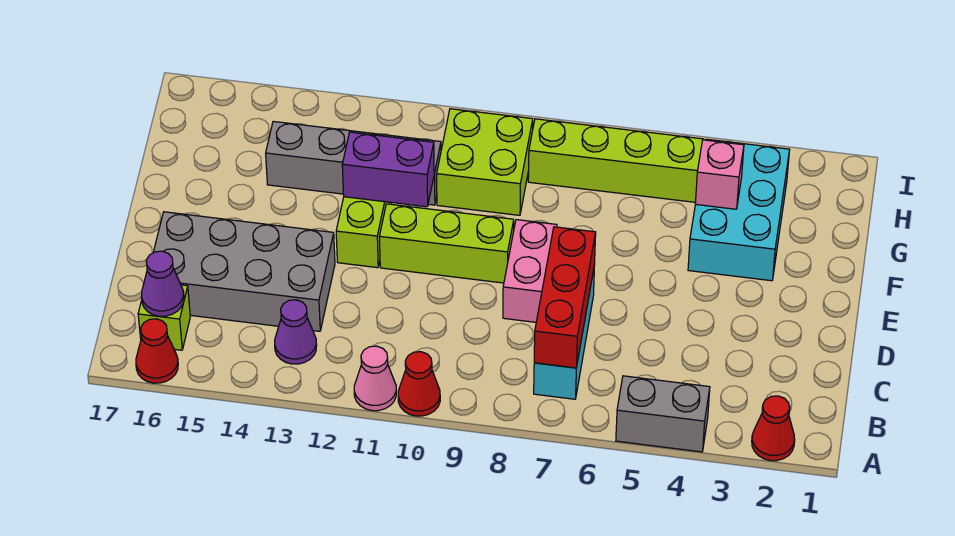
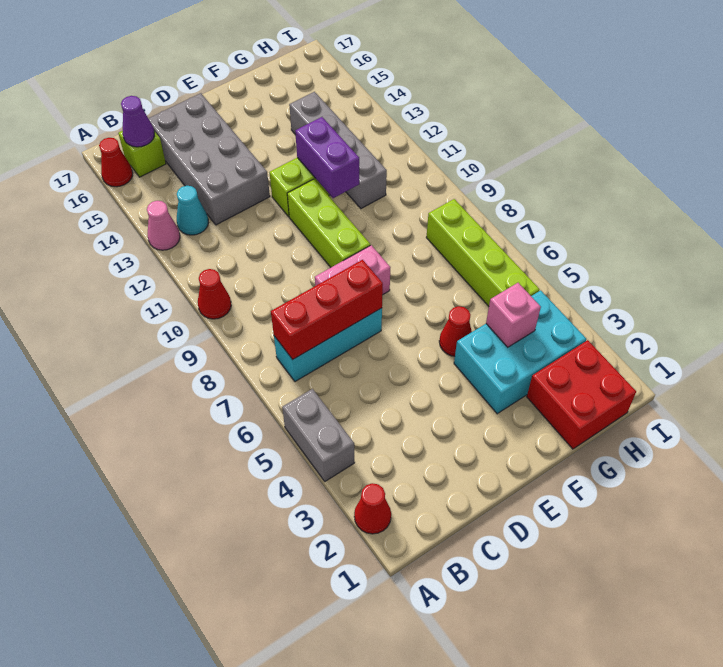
pink cone A11 level 1 -> pink cone A13 level 1
purple cone B13 level 1 -> cyan cone B13 level 1
none -> red cone F5 level 1
none -> red brick G1:H2 level 1
lime brick G9:H10 level 1 -> none

